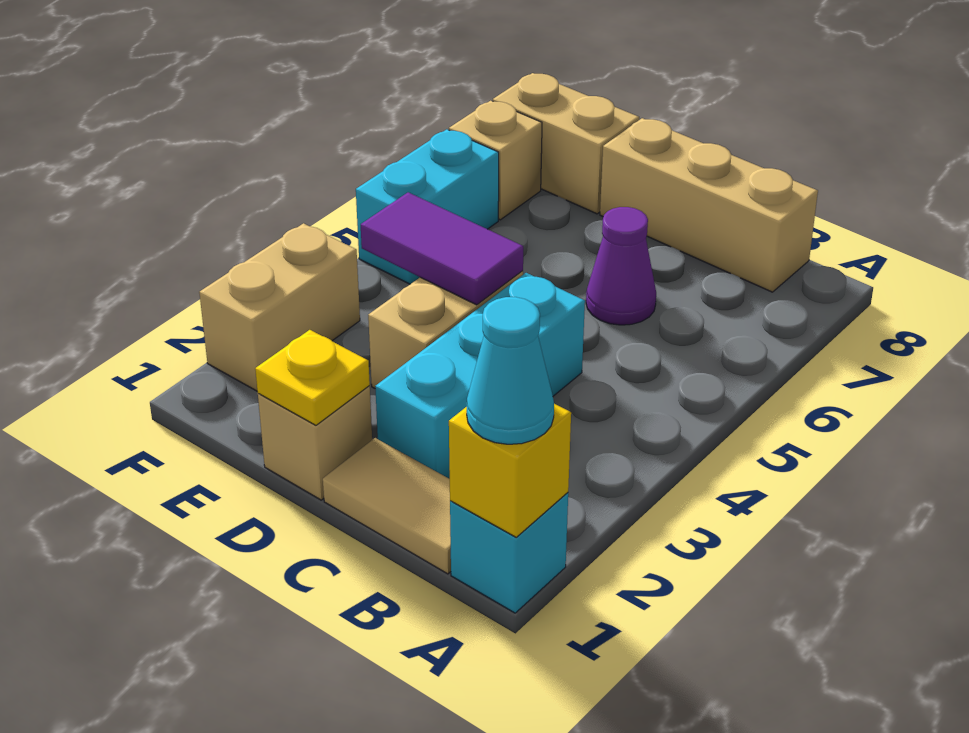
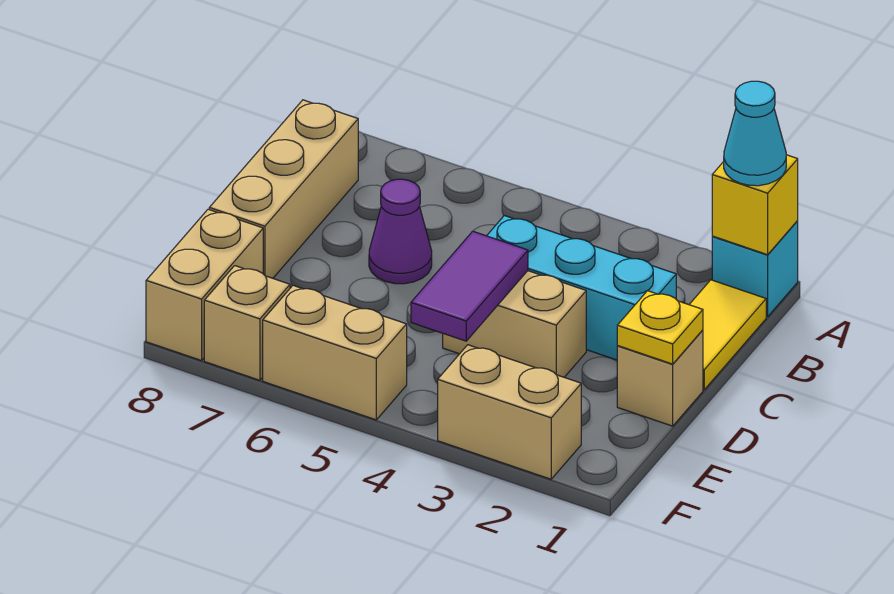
tan tile B1:C1 level 1 -> yellow tile B1:C1 level 1
cyan brick F5:F6 level 1 -> tan brick F5:F6 level 1

